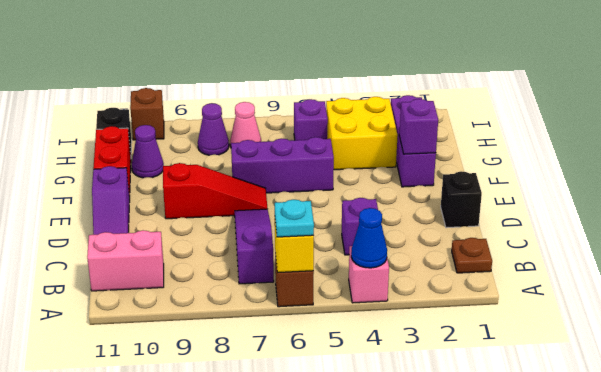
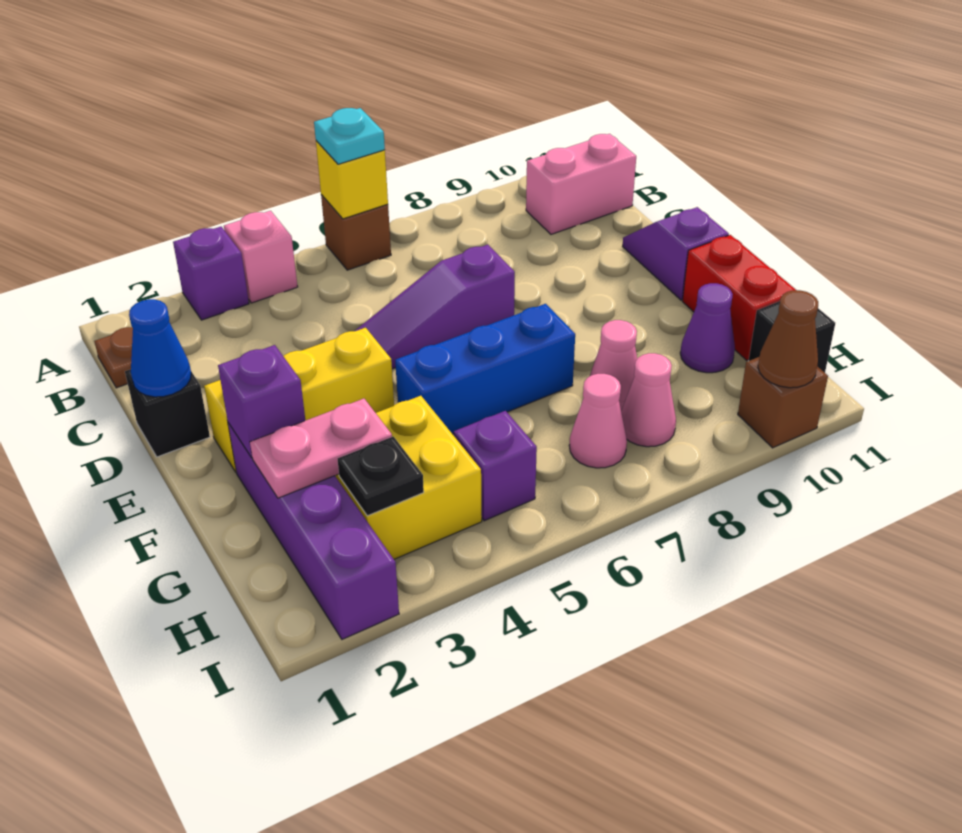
blue cone A4 level 2 -> blue cone D1 level 2
purple slope B7:D7 level 1 top B -> purple slope D5:D7 level 1 top 7
purple brick C4 level 1 -> purple brick A3 level 1
none -> yellow brick E2:E4 level 1
red slope E7:E9 level 1 top 9 -> none
purple brick F2:H2 level 1 -> purple brick F2:I2 level 1
purple brick F5:F7 level 1 -> blue brick F5:F7 level 1
none -> pink plate G2:G3 level 2
none -> pink cone G8 level 1
none -> black plate H3 level 2
purple cone H8 level 1 -> pink cone H8 level 1
none -> brown cone I10 level 2

